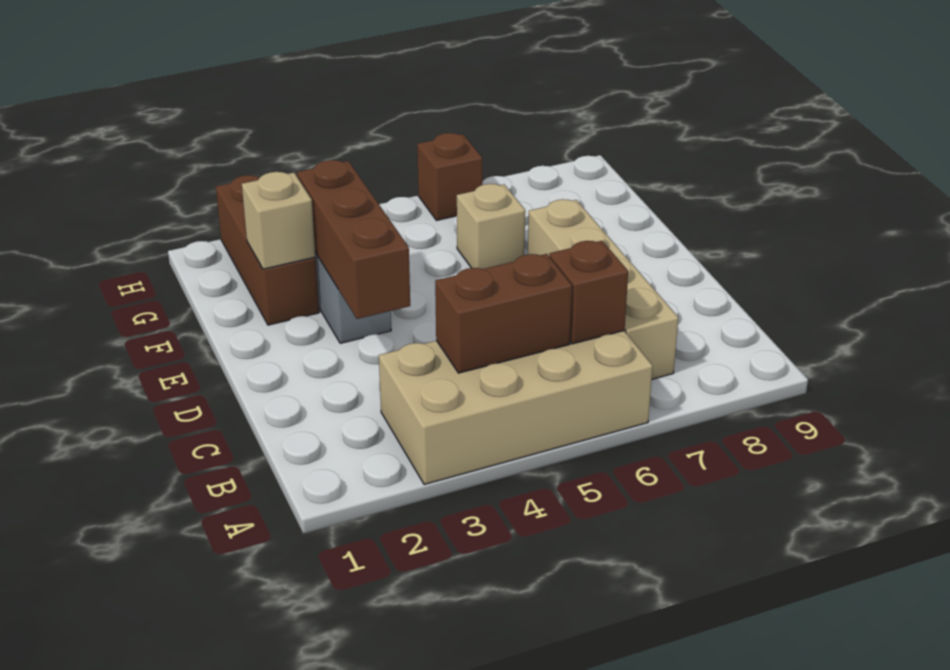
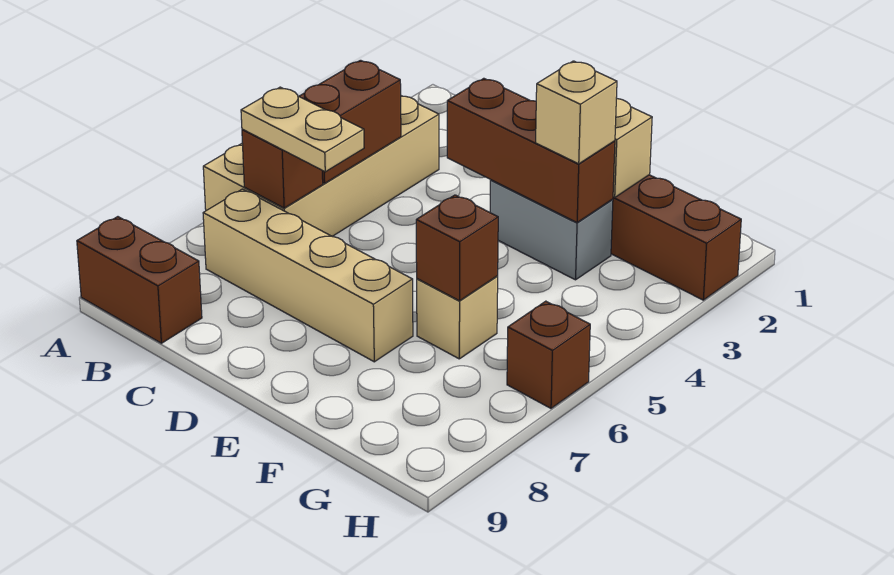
none -> brown brick A9:B9 level 1
none -> tan plate B6:C6 level 3
none -> tan brick F3 level 3
none -> brown brick F6 level 2

